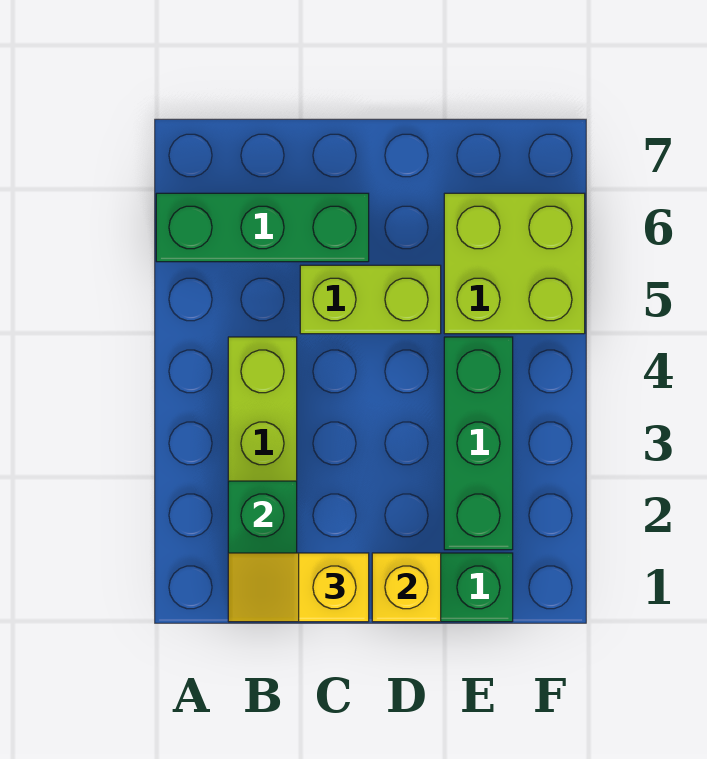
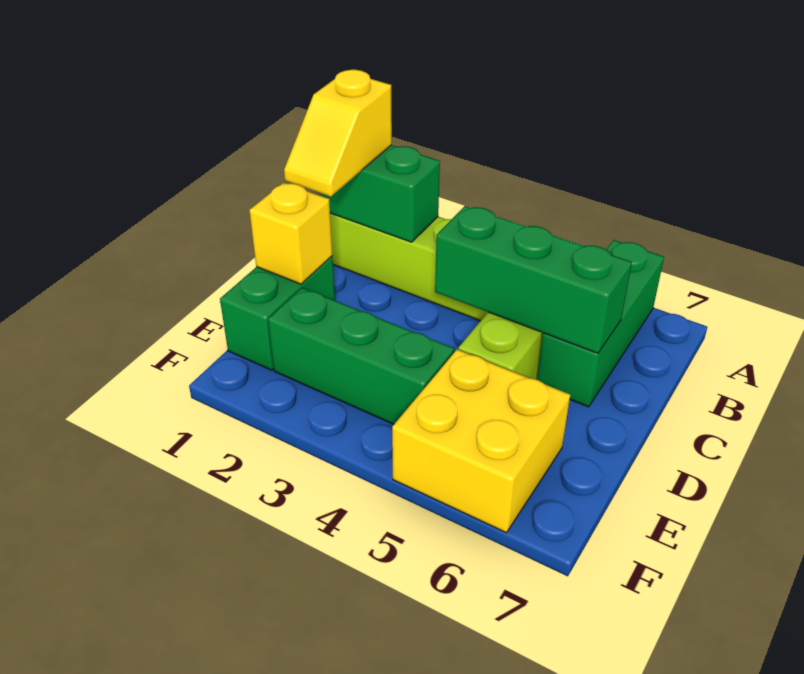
yellow slope B1:C1 level 3 top C -> yellow slope B1:C1 level 3 top B
none -> green brick C4:C6 level 2
lime brick E5:F6 level 1 -> yellow brick E5:F6 level 1

